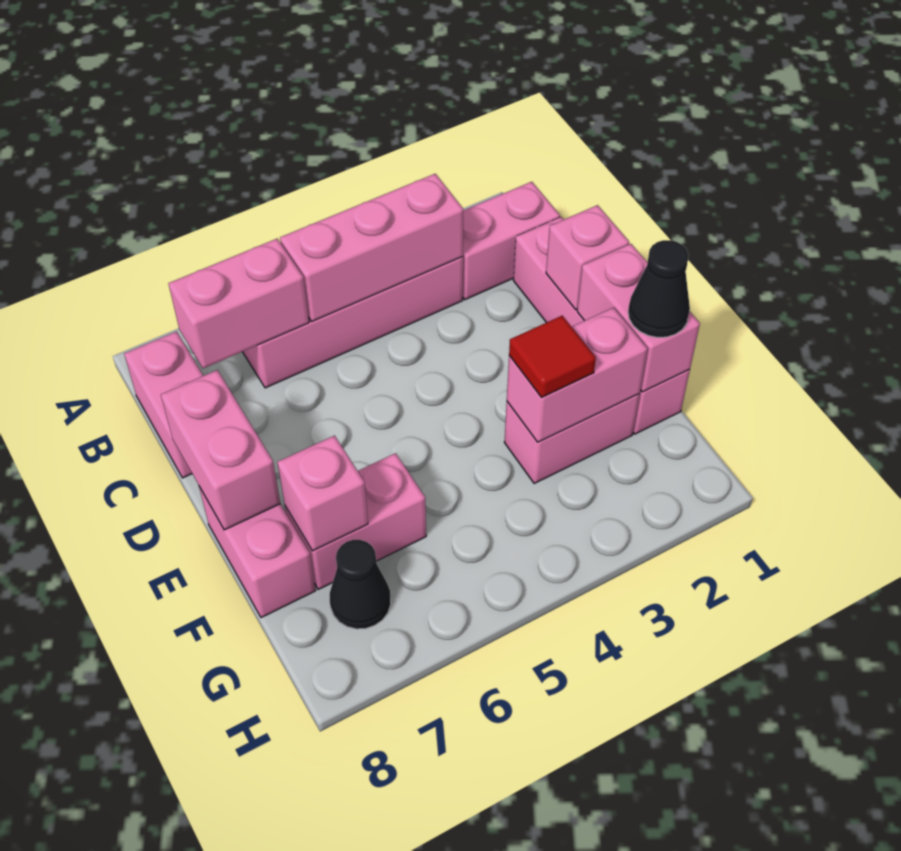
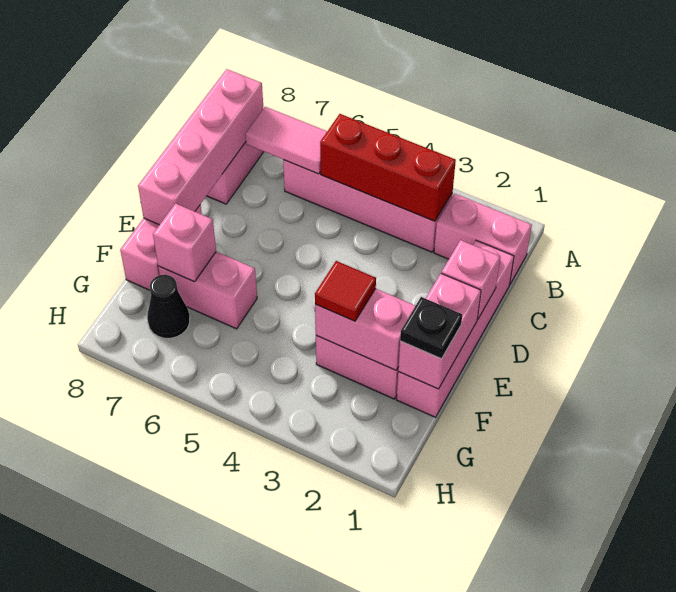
pink brick B3:B5 level 2 -> red brick B3:B5 level 2
pink brick B6:B7 level 2 -> pink tile B6:B7 level 2
pink brick D8:E8 level 2 -> pink brick B8:E8 level 2
black cone F1 level 3 -> black plate F1 level 3

